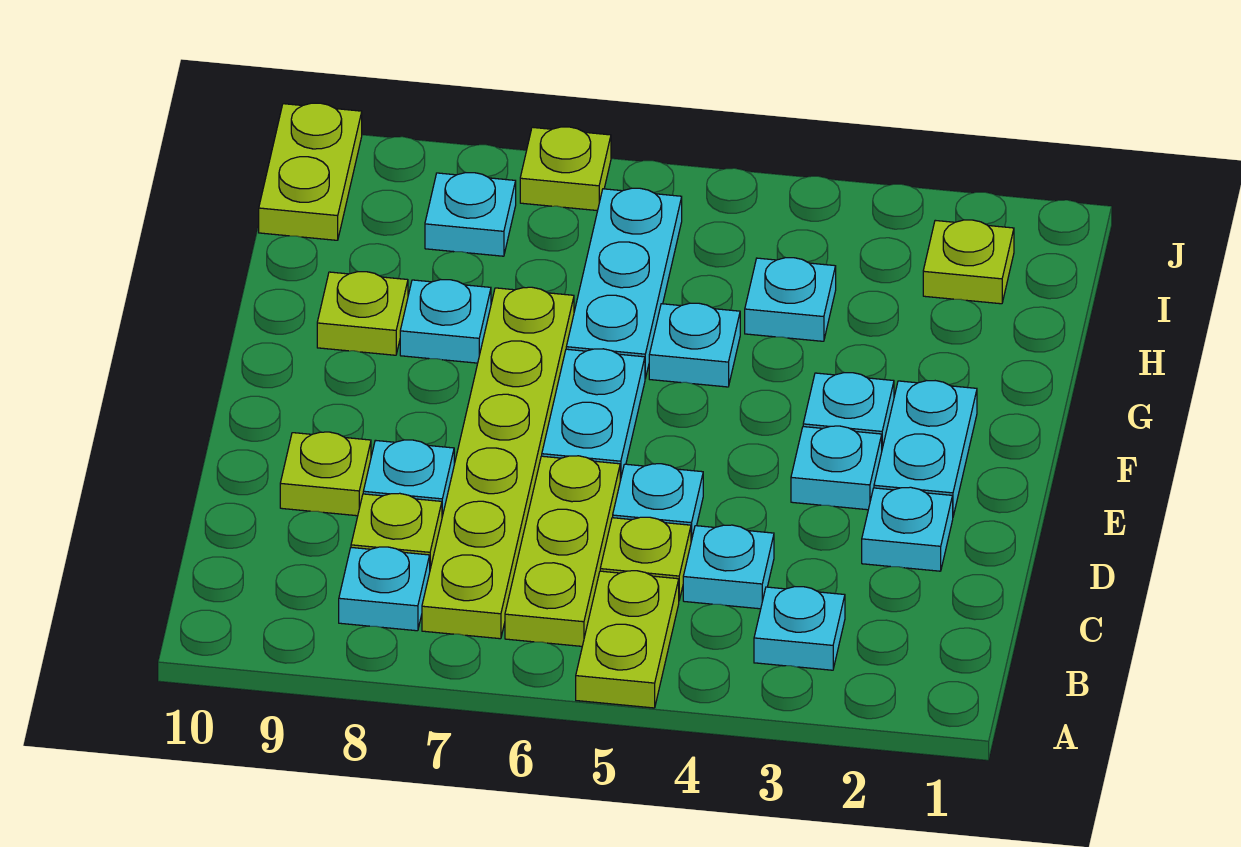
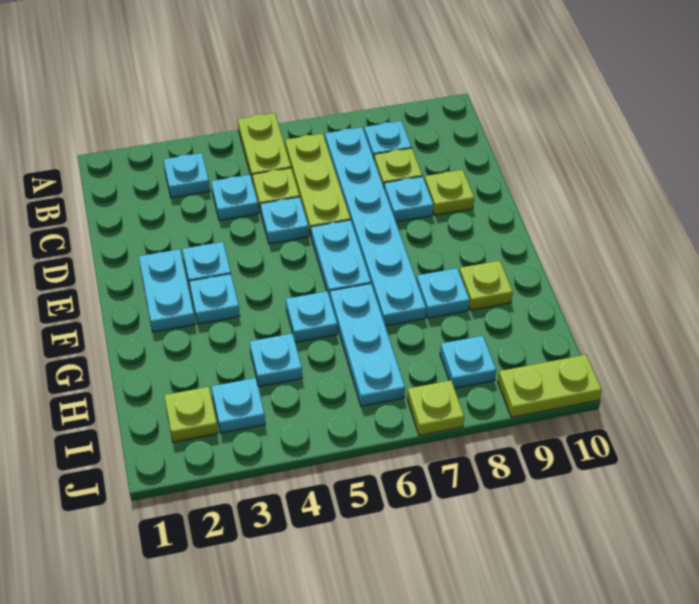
lime plate B7:G7 level 1 -> cyan plate B7:G7 level 1
cyan plate D2 level 1 -> cyan plate I3 level 1
lime plate I10:J10 level 1 -> lime plate J9:J10 level 1

